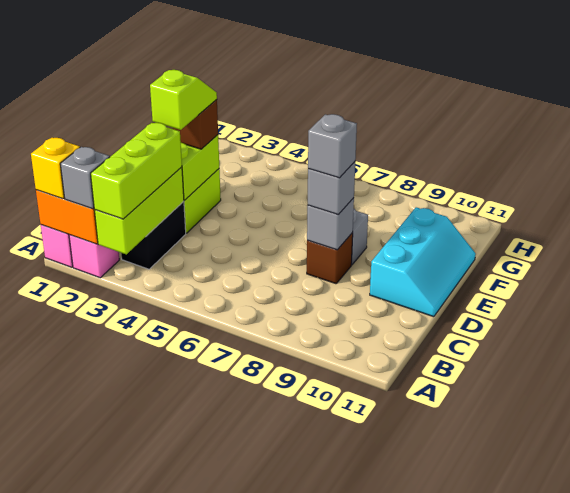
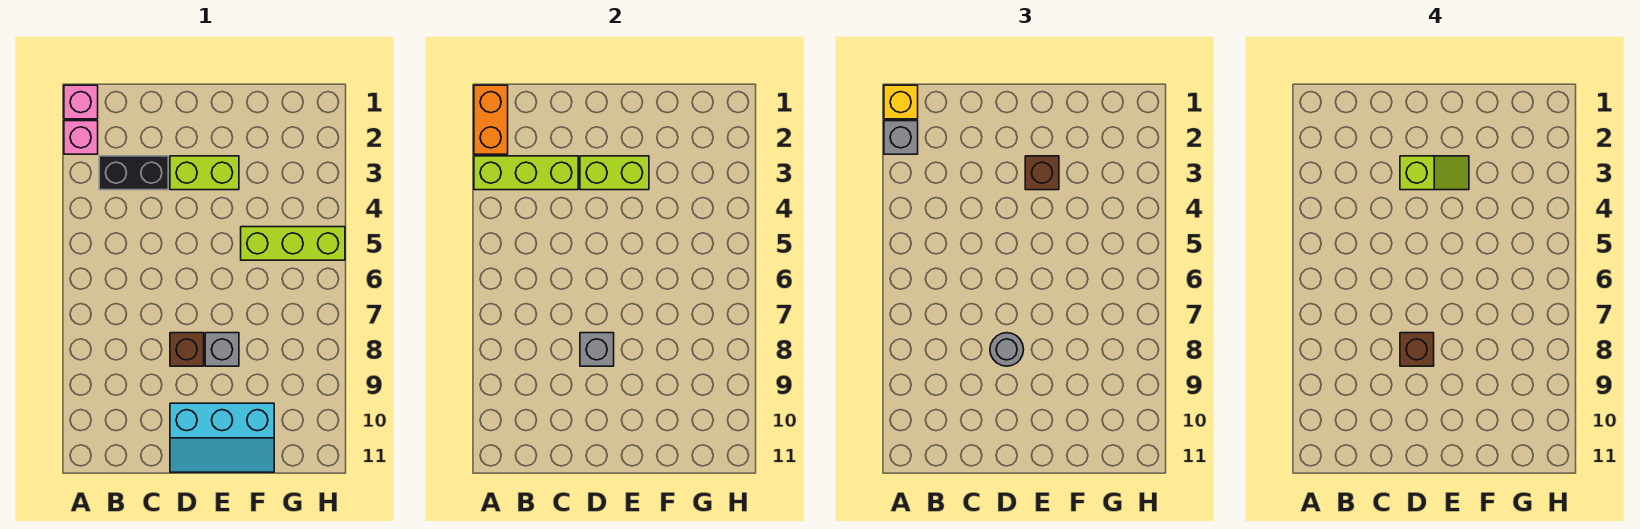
lime brick A3:C3 level 3 -> lime brick F5:H5 level 1
grey brick D8 level 3 -> grey round brick D8 level 3
grey brick D8 level 4 -> brown brick D8 level 4

